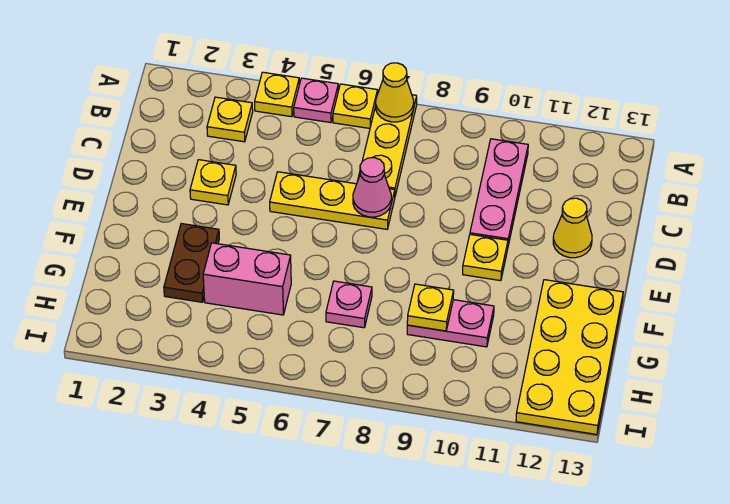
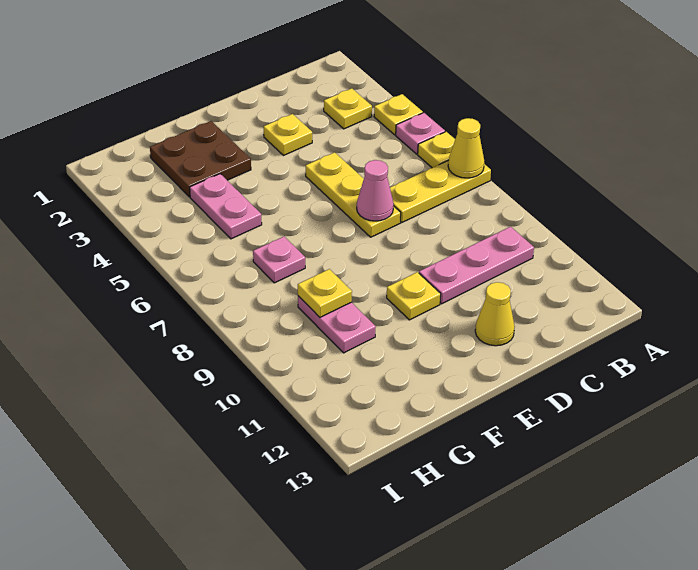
brown plate F3:G3 level 1 -> brown plate F2:G3 level 1
yellow plate F12:I13 level 1 -> none
pink brick G4:G5 level 1 -> pink plate G4:G5 level 1

